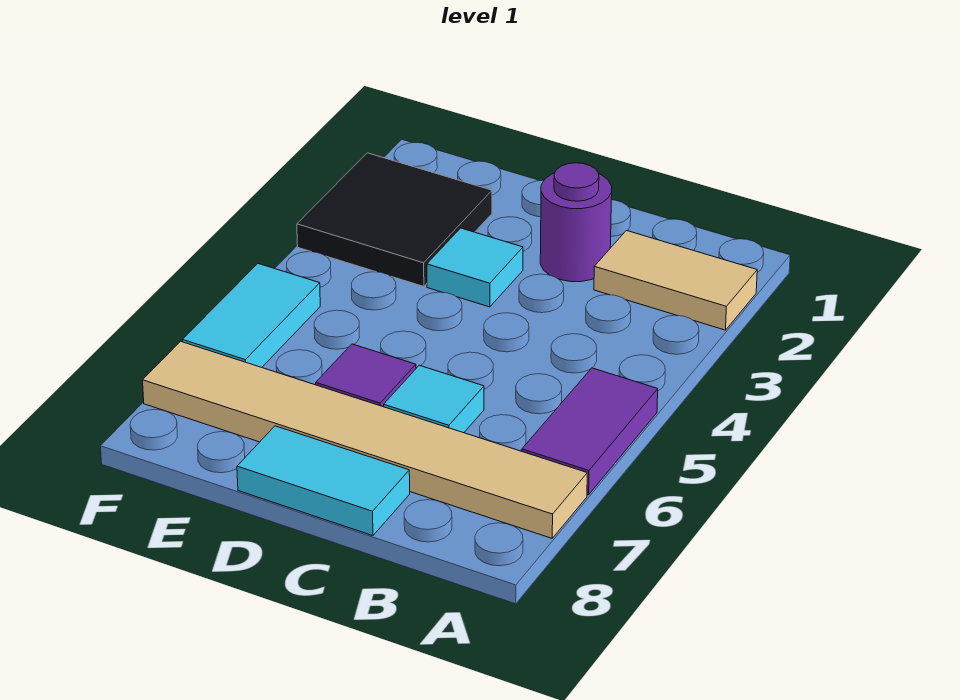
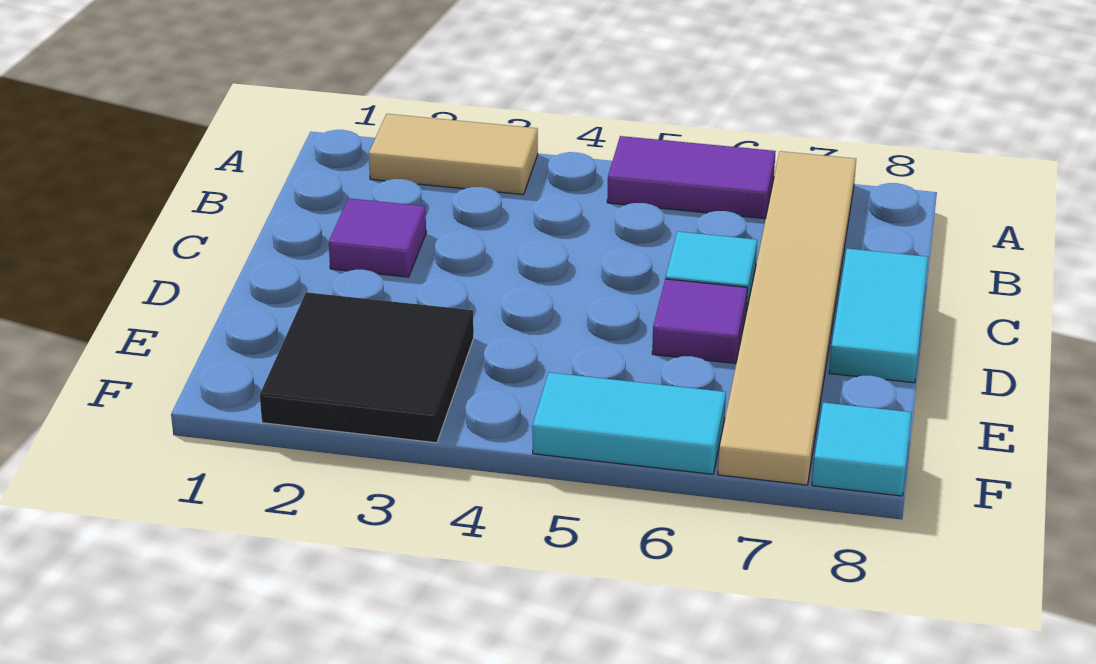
tan tile A2:B2 level 1 -> tan tile A2:A3 level 1
purple round brick C2 level 1 -> purple tile C2 level 1
cyan tile D3 level 1 -> cyan tile F8 level 1

